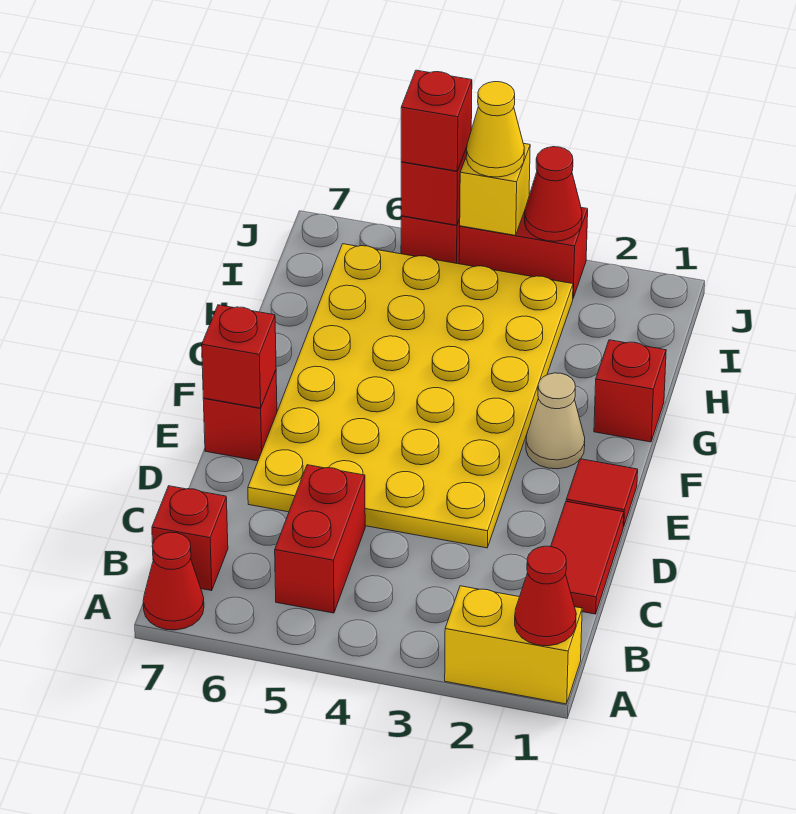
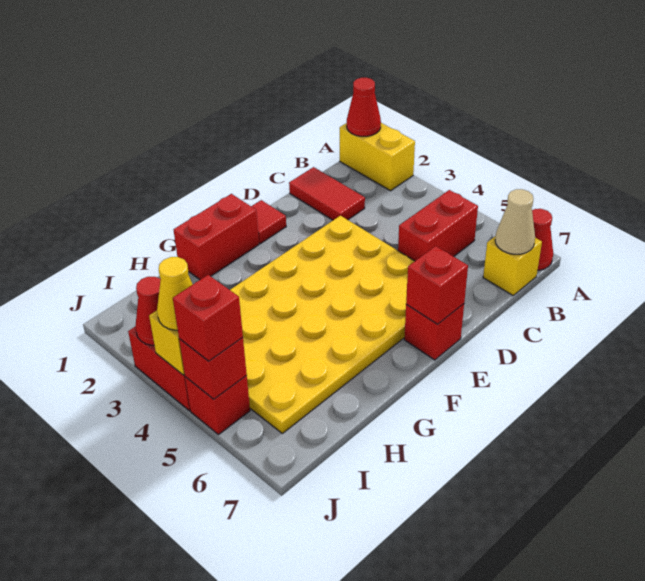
red brick B7 level 1 -> yellow brick B7 level 1
red tile C1:D1 level 1 -> red tile C1:C2 level 1
tan cone F2 level 1 -> tan cone B7 level 2
red brick G1 level 1 -> red brick F1:G1 level 1

